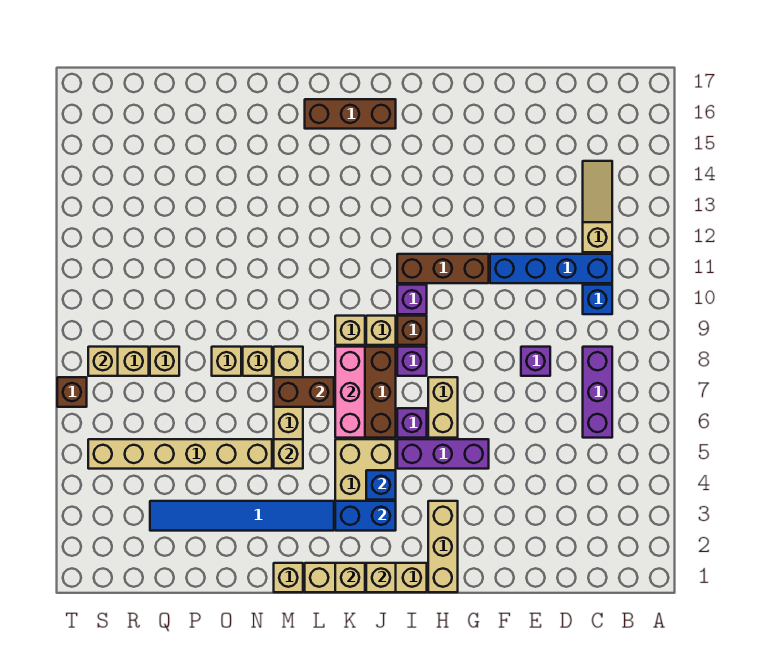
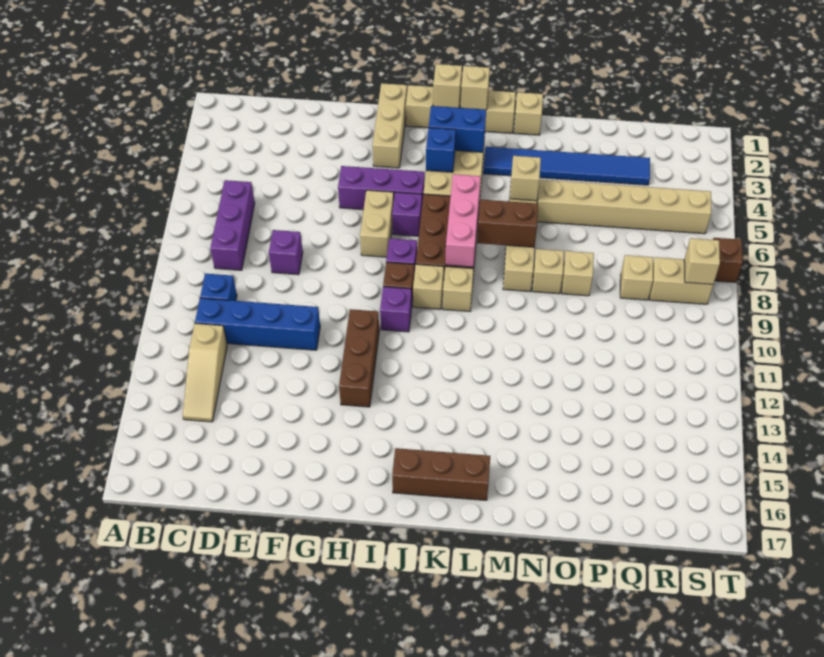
brown brick G11:I11 level 1 -> brown brick H11:H13 level 1

